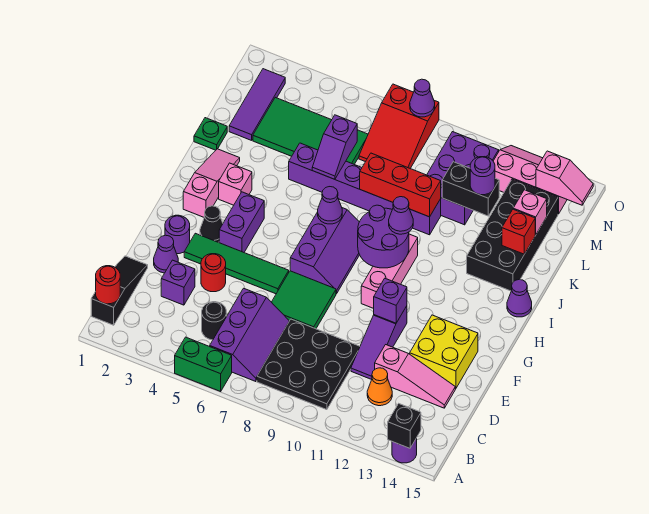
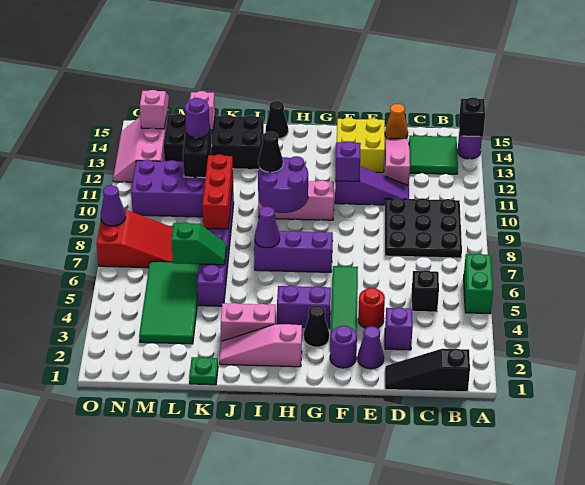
red round brick B1 level 2 -> none
purple slope B6:D7 level 1 top 6 -> none
black round brick C5 level 1 -> black brick C5 level 1
orange cone C12 level 1 -> orange cone D15 level 1
green tile E7:F8 level 1 -> green tile B13:C14 level 1
pink brick I3 level 1 -> pink brick I3:J3 level 1
purple cone I10 level 3 -> black cone I10 level 3
purple cone I15 level 1 -> black cone I15 level 1
purple slope K6:L6 level 2 top L -> green slope K6:L6 level 2 top L
red brick K14 level 2 -> none
purple tile L2:N2 level 1 -> none

